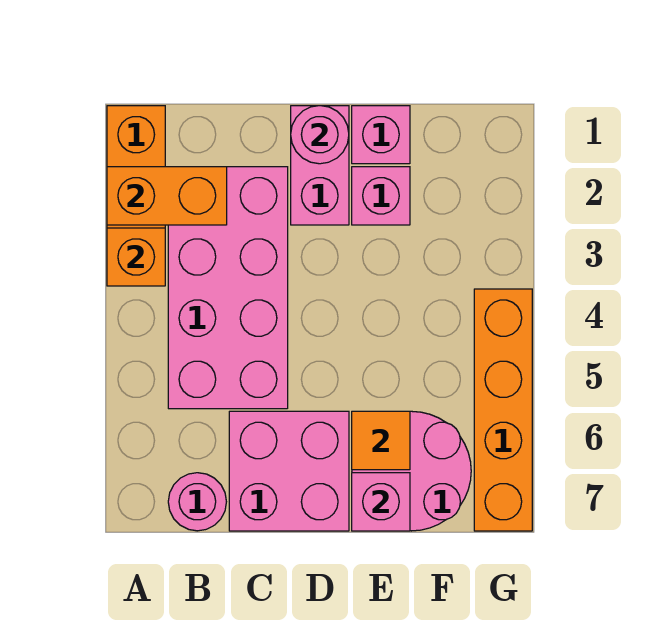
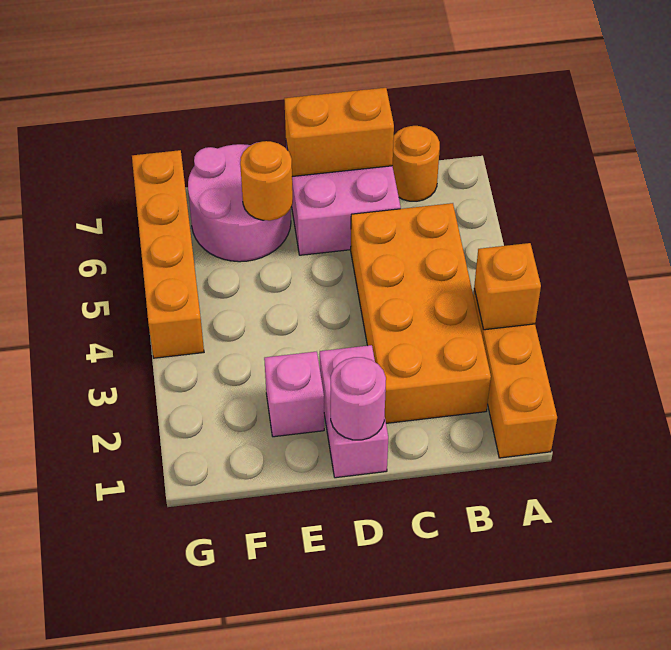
orange brick A2:B2 level 2 -> orange brick C7:D7 level 2
pink brick B2:C5 level 1 -> orange brick B2:C5 level 1
pink round brick B7 level 1 -> orange round brick B7 level 1
pink brick E1 level 1 -> none
orange tile E6 level 2 -> orange round brick E6 level 2
pink brick E7 level 2 -> none

